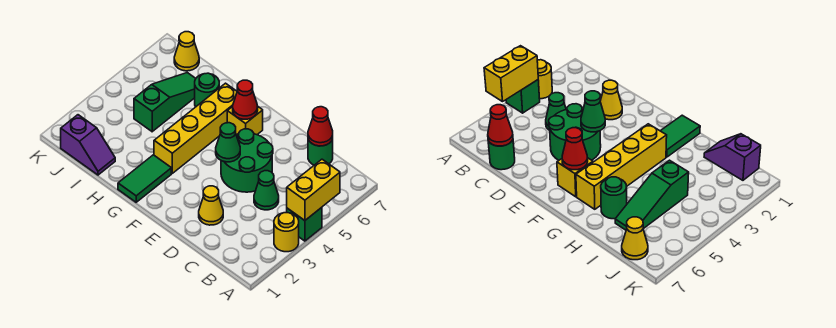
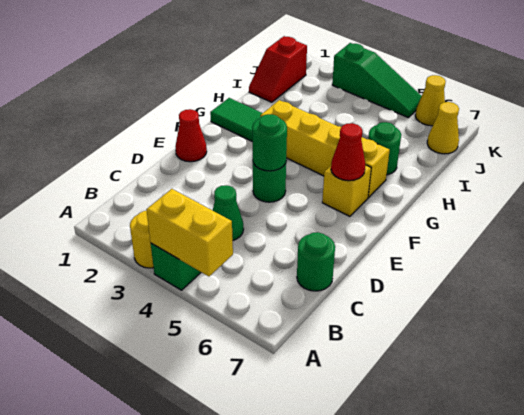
red cone C7 level 2 -> red cone E1 level 1
yellow cone D2 level 1 -> yellow cone K6 level 1
green round brick D4:E5 level 1 -> green round brick E4 level 1
green cone E4 level 2 -> green round brick E4 level 2
purple slope I1:J1 level 1 top J -> red slope I1:J1 level 1 top J
green slope I4:I6 level 1 top 4 -> green slope K3:K5 level 1 top 3

